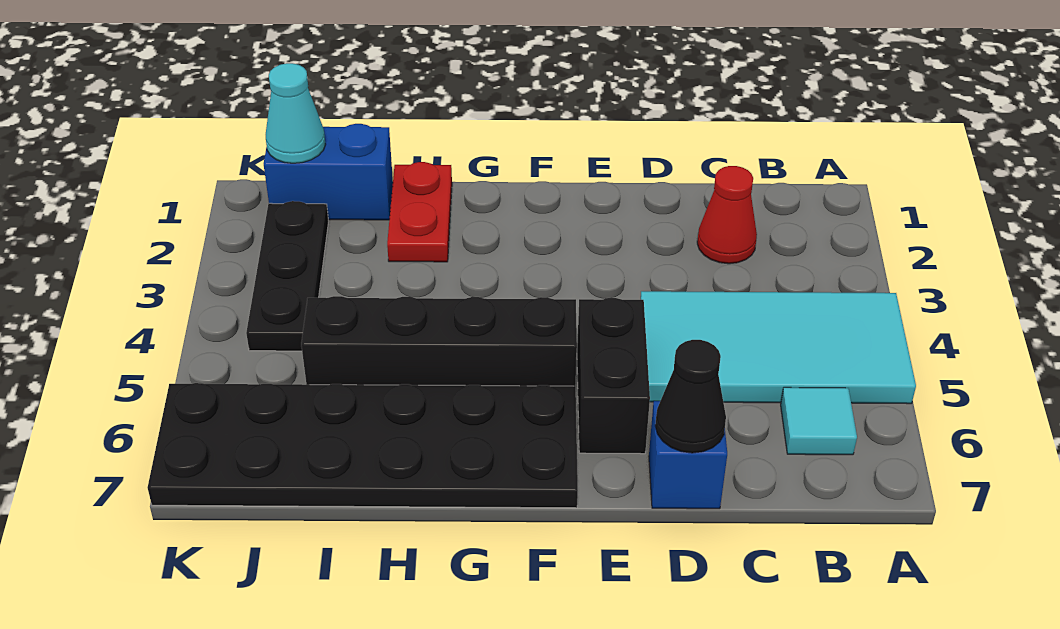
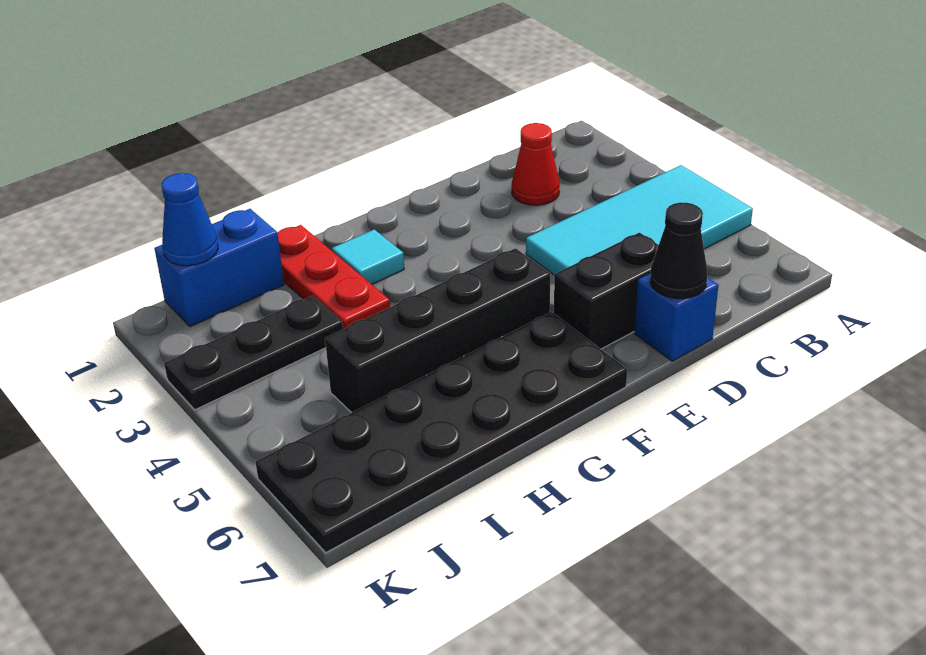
cyan tile B6 level 1 -> cyan tile G2 level 1
black brick E5:E6 level 1 -> black brick D6:E6 level 1
red plate H1:H2 level 1 -> red plate H1:H3 level 1
cyan cone J1 level 2 -> blue cone J1 level 2
black plate J2:J4 level 1 -> black plate I3:K3 level 1

